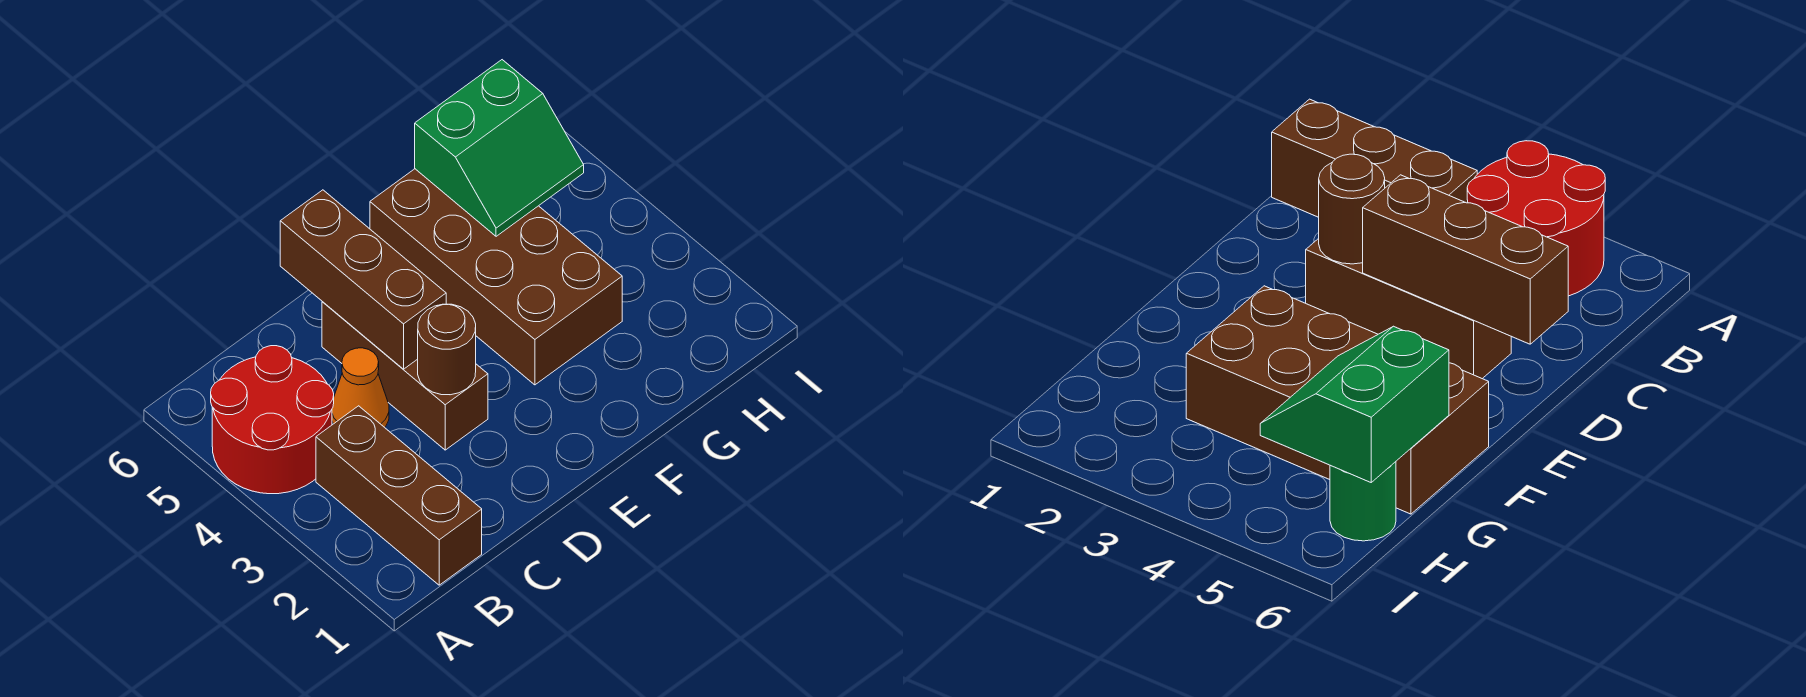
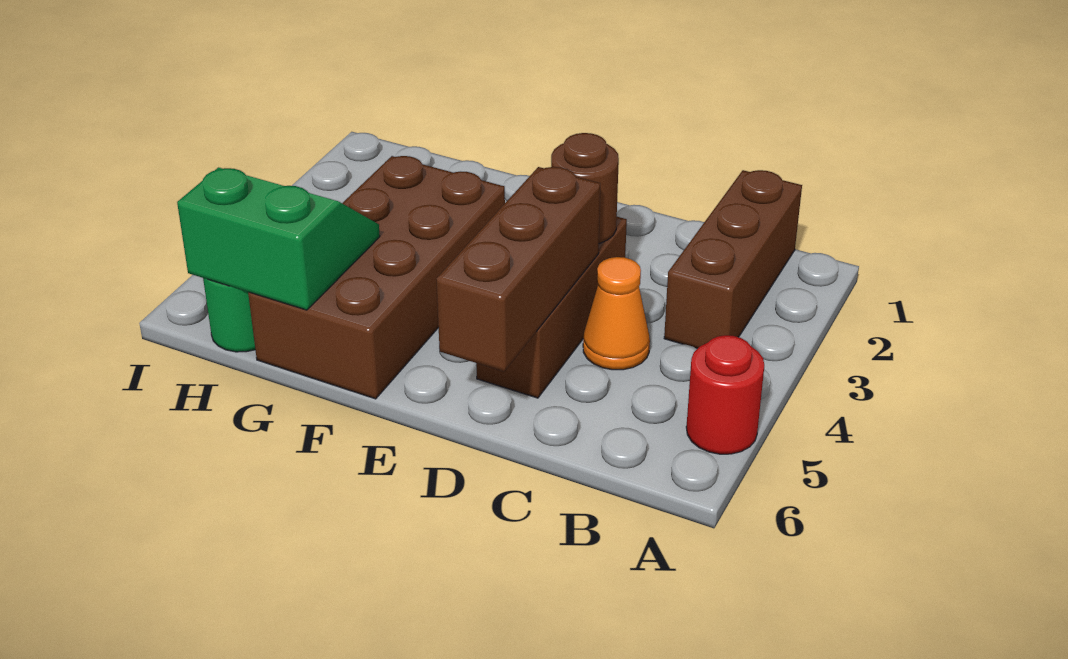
red round brick A4:B5 level 1 -> red round brick A5 level 1

